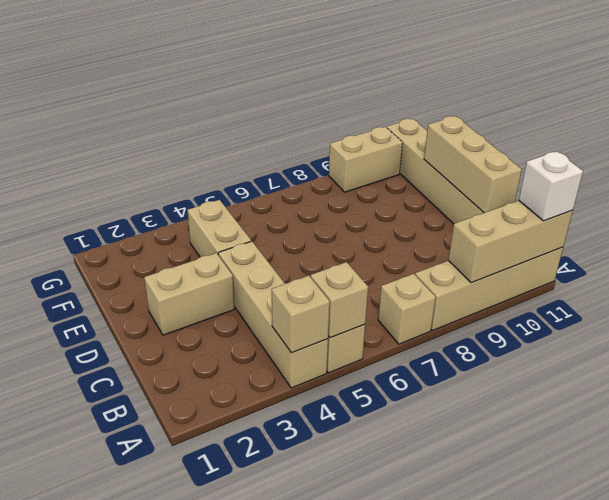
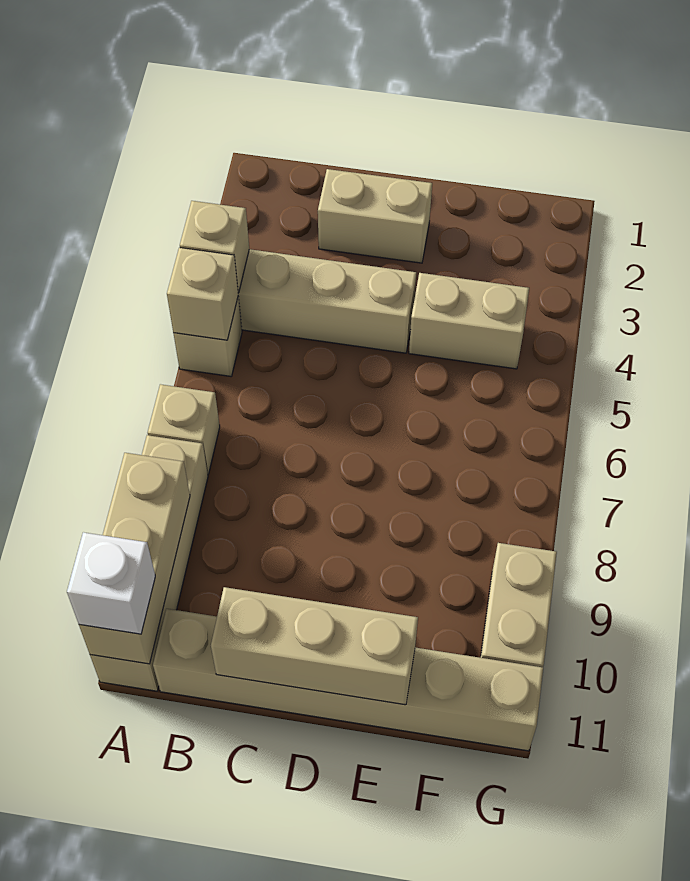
tan brick D2:D3 level 1 -> tan brick C2:D2 level 1

